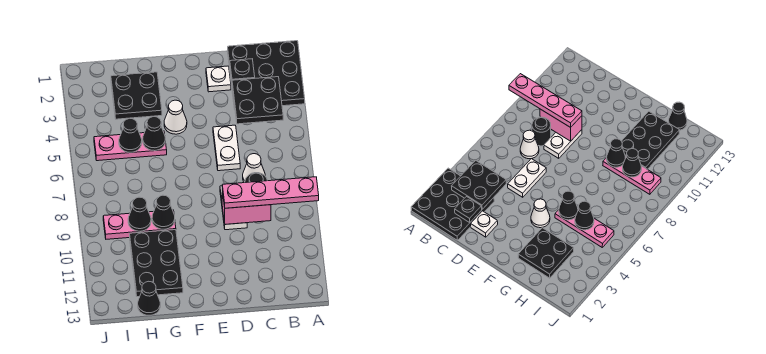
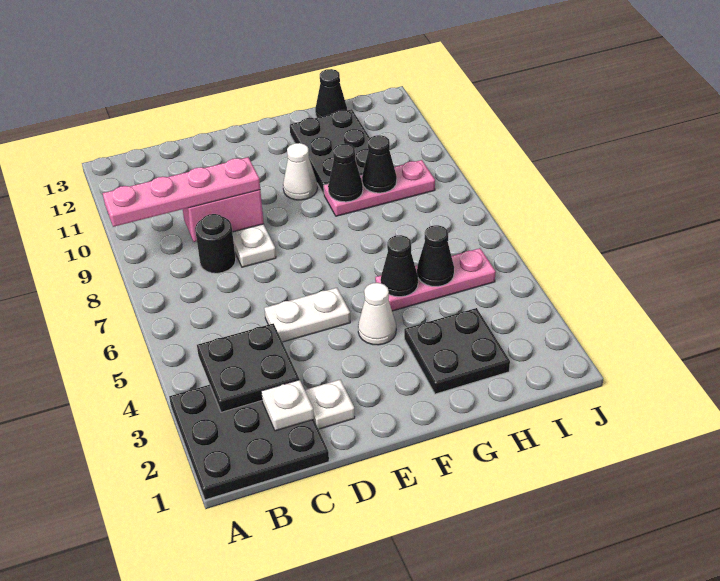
black plate C2 level 2 -> white plate C2 level 2
white cone C7 level 1 -> white cone F10 level 1
white plate D5:D6 level 1 -> white plate D5:E5 level 1

